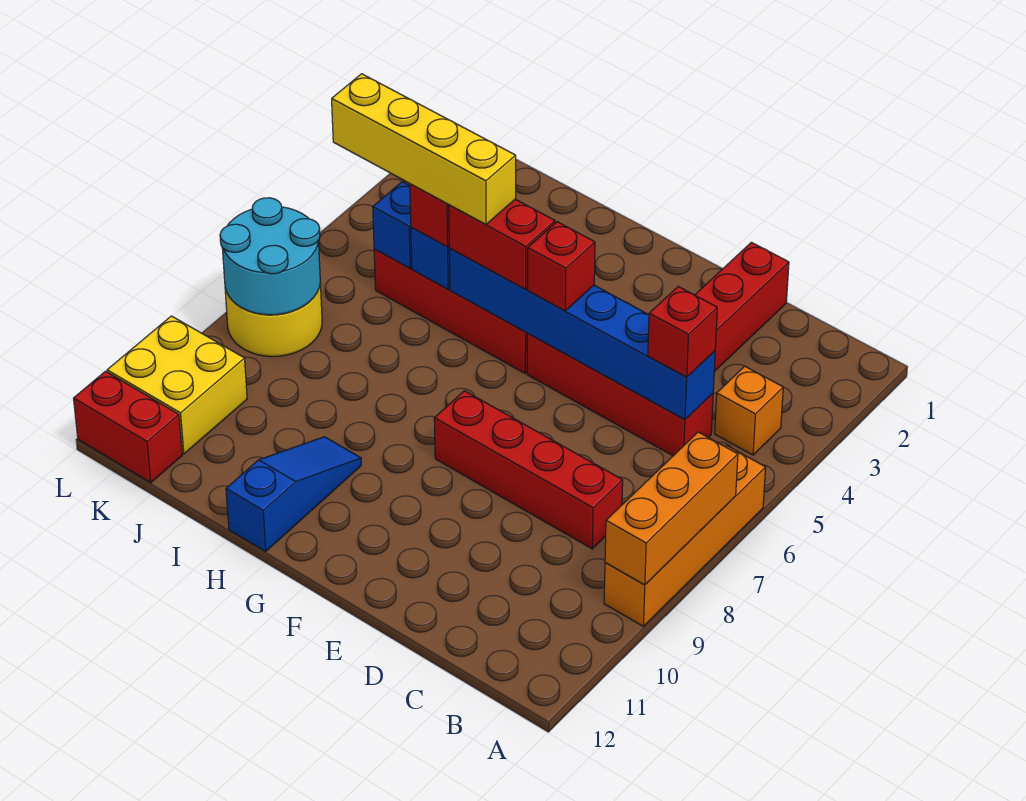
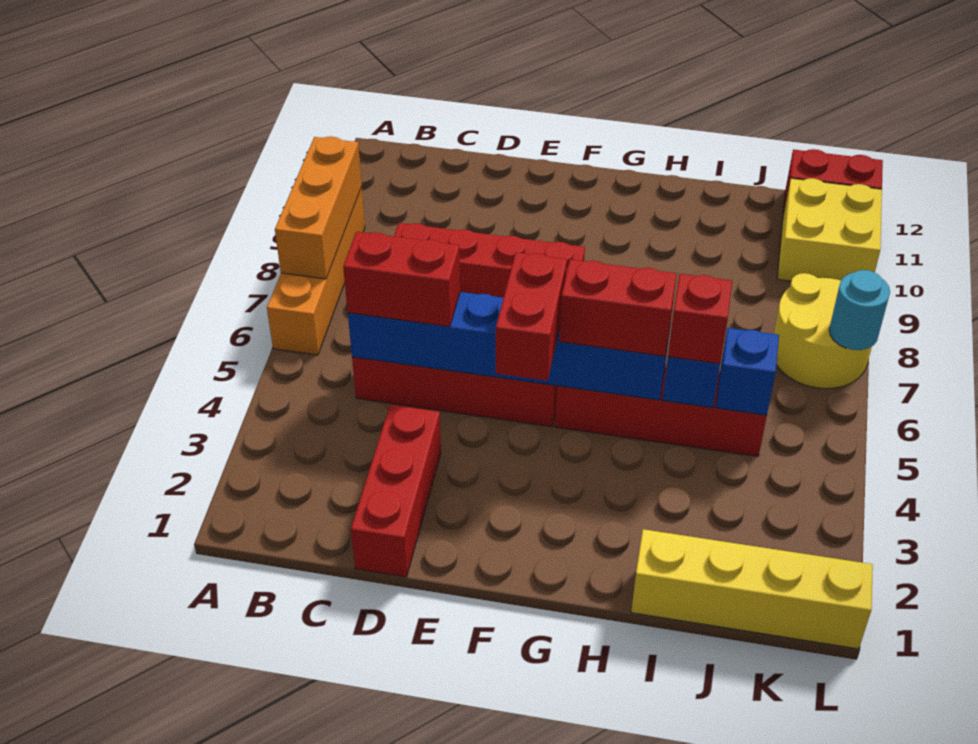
orange brick B4 level 1 -> none
red brick C5 level 3 -> red brick C5:D5 level 3
red brick F5 level 3 -> red brick F4:F5 level 3
yellow brick H5:K5 level 4 -> yellow brick I1:L1 level 1
blue slope H10:H12 level 1 top 12 -> none
cyan round brick K7:L8 level 2 -> cyan round brick L7 level 2

